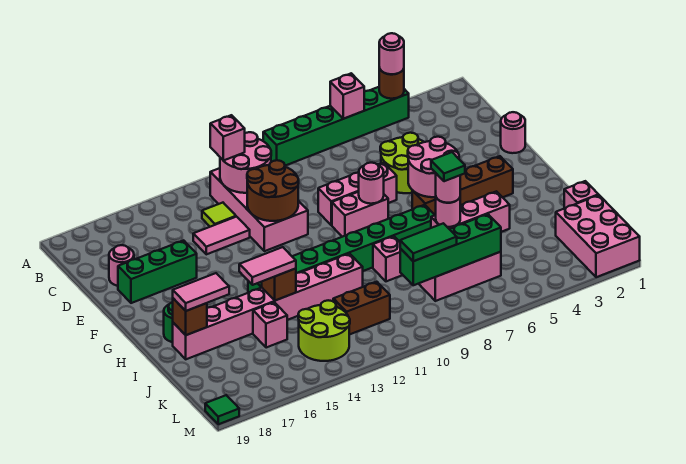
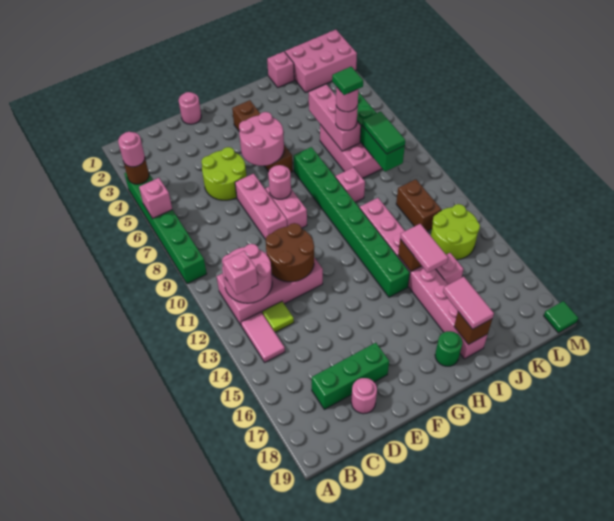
pink tile D13:D14 level 1 -> pink tile B13:B14 level 1
green brick E16:E18 level 1 -> green brick C17:E17 level 1

